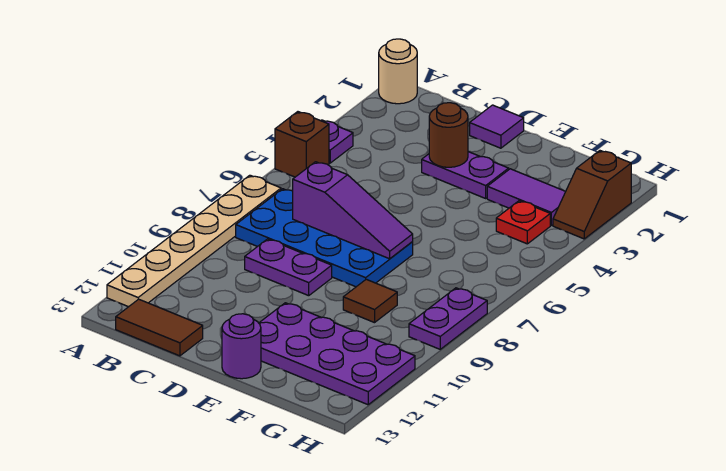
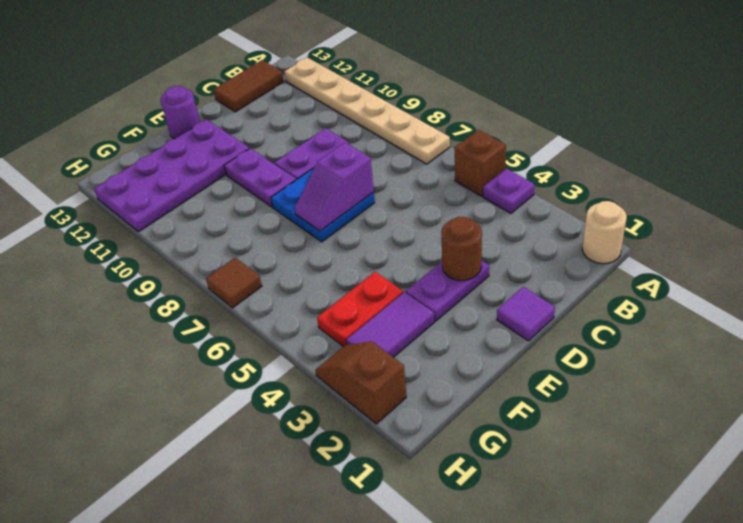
blue plate B7:E8 level 1 -> blue plate D7:E8 level 1
purple slope C7:E7 level 2 top C -> purple slope D7:E7 level 2 top D
brown tile F9 level 1 -> brown tile H7 level 1
red plate G4 level 1 -> red plate F4:G4 level 1
purple plate H8:H9 level 1 -> purple plate E9:E10 level 1

